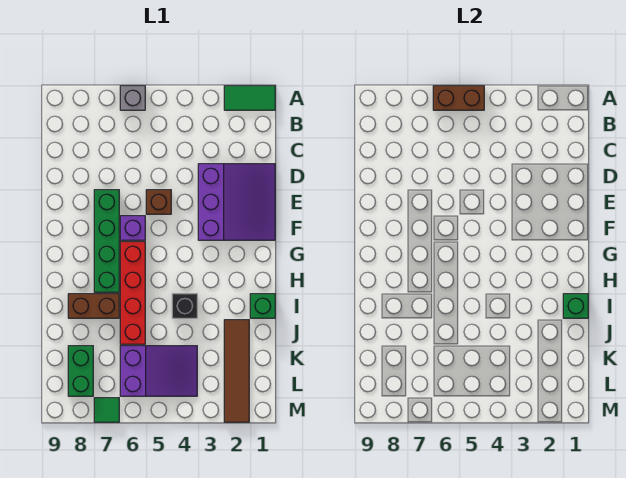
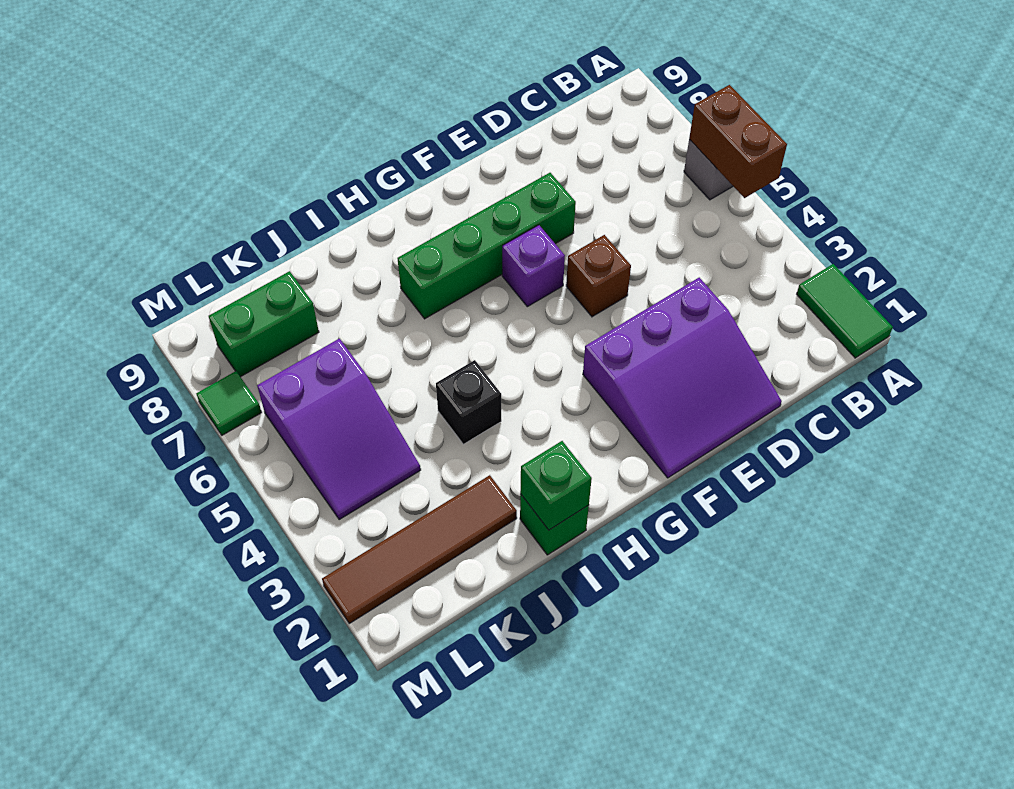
red brick G6:J6 level 1 -> none
brown brick I7:I8 level 1 -> none

